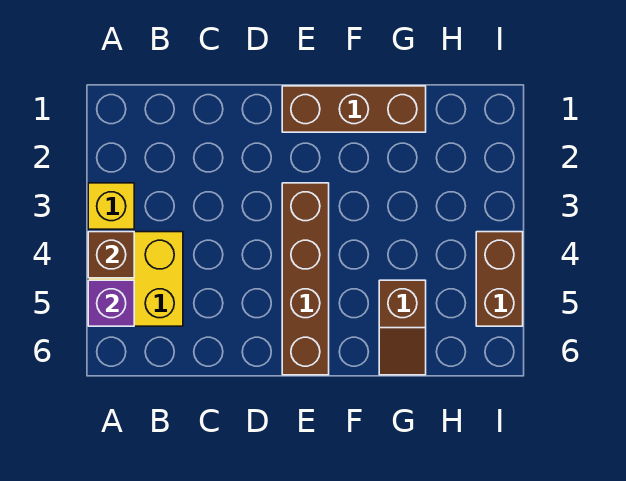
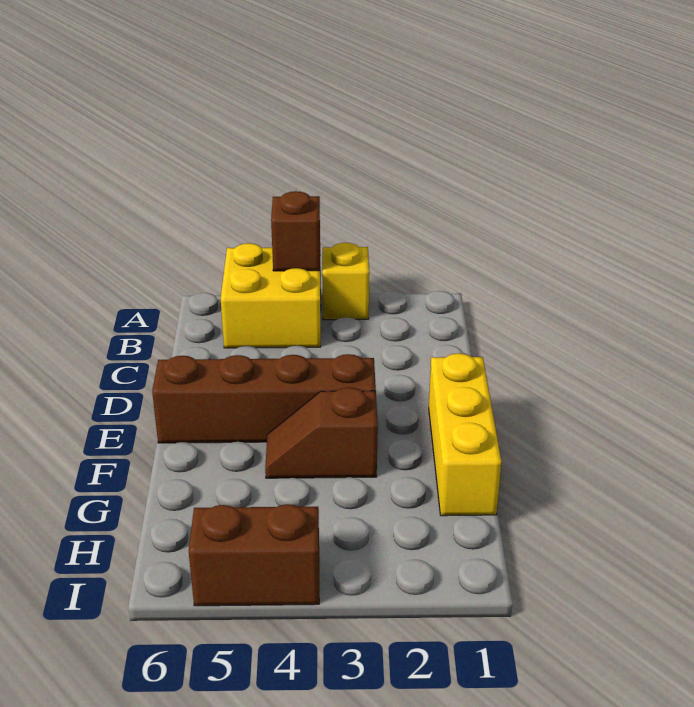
purple brick A5 level 2 -> none
brown brick E1:G1 level 1 -> yellow brick E1:G1 level 1
brown slope G5:G6 level 1 top 5 -> brown slope F3:F4 level 1 top 3

